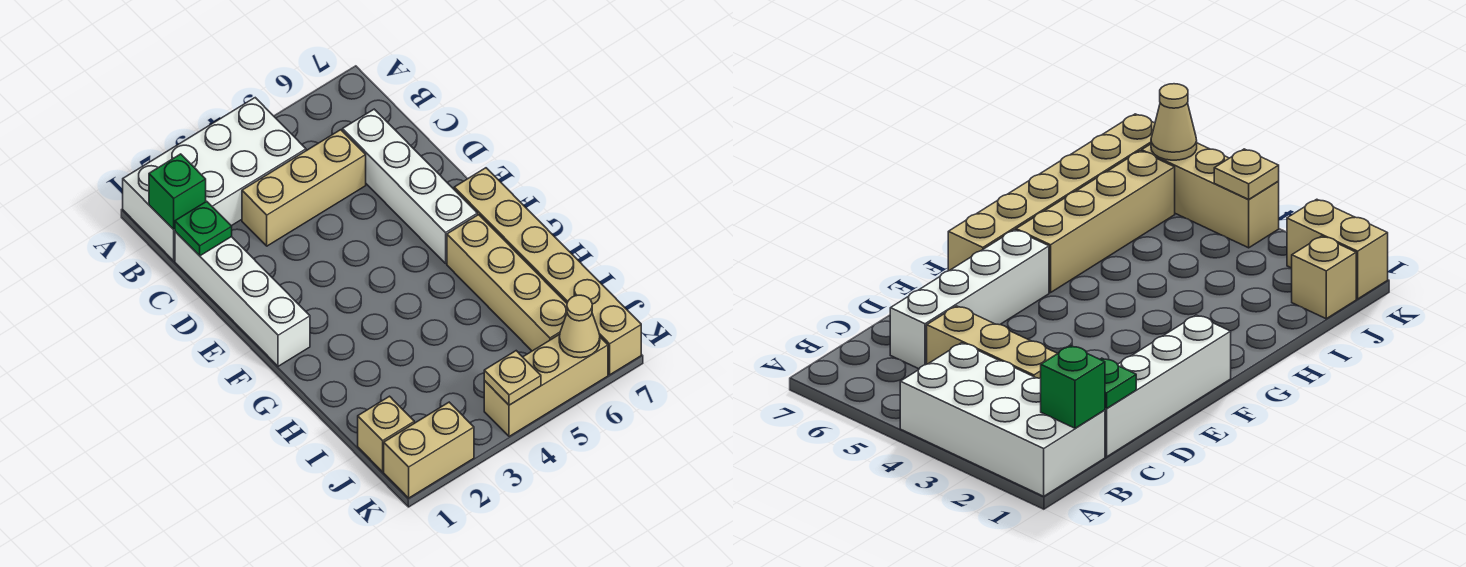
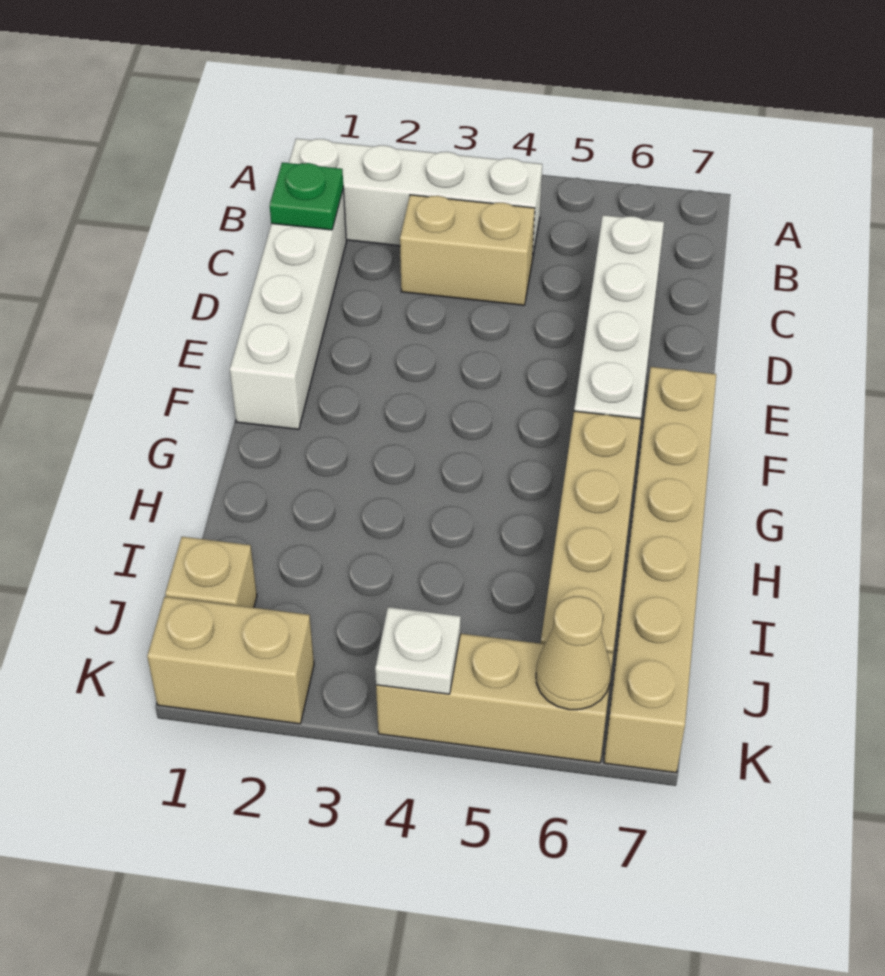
white brick A1:B4 level 1 -> white brick B1:B4 level 1
green brick B1 level 2 -> none
tan brick C3:C5 level 1 -> tan brick C3:C4 level 1
tan plate K4 level 2 -> white plate K4 level 2

